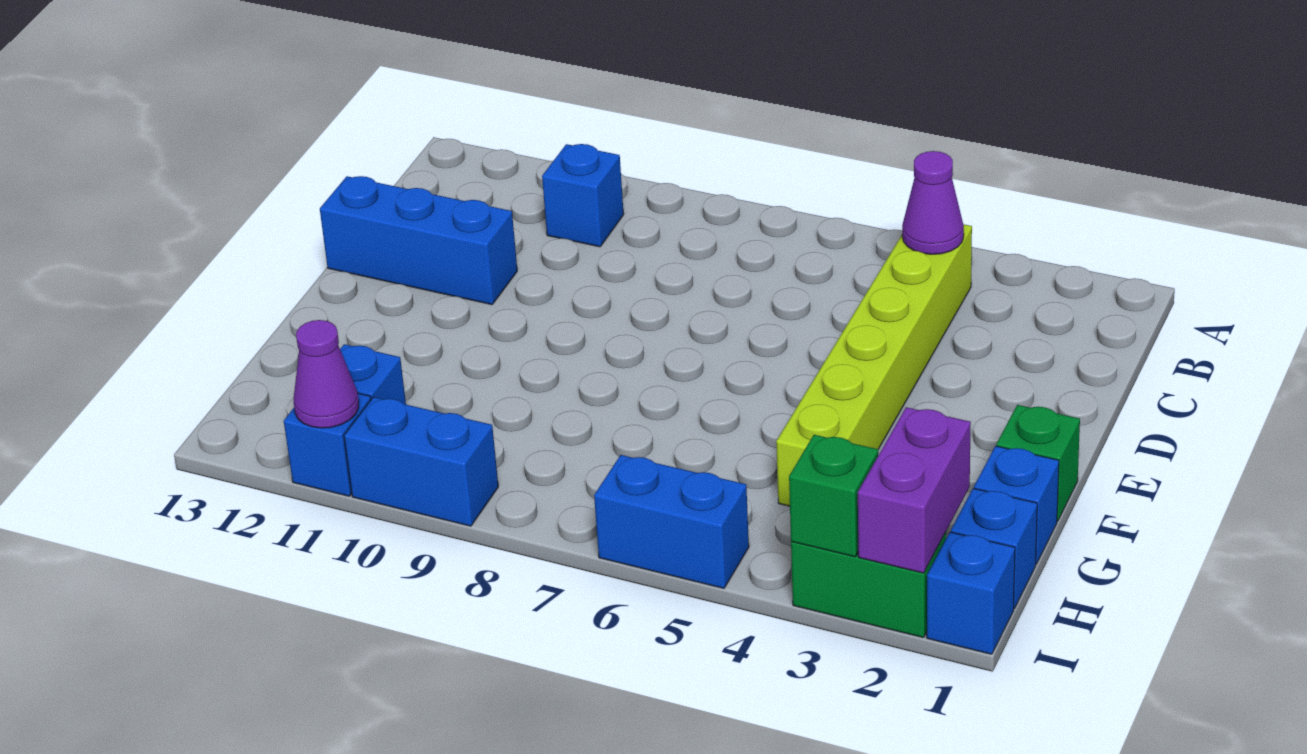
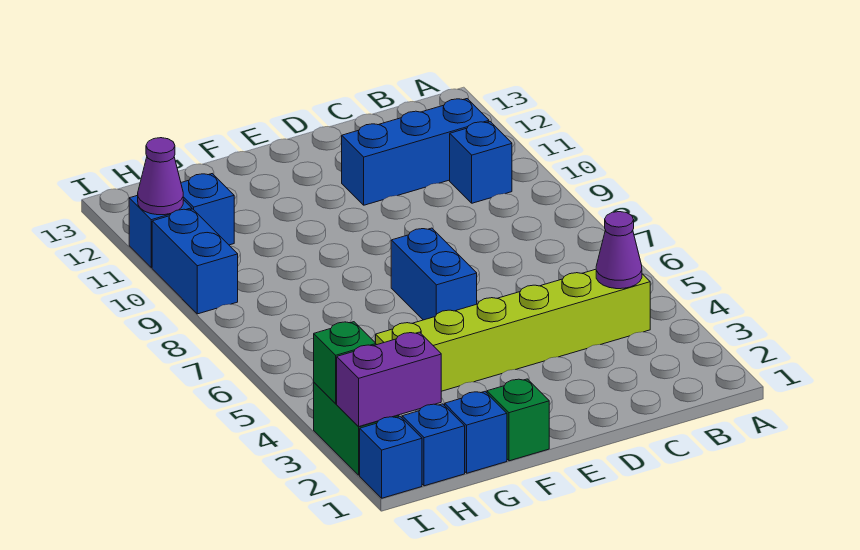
blue brick D11:D13 level 1 -> blue brick B11:D11 level 1
blue brick I5:I6 level 1 -> blue brick E6:E7 level 1

